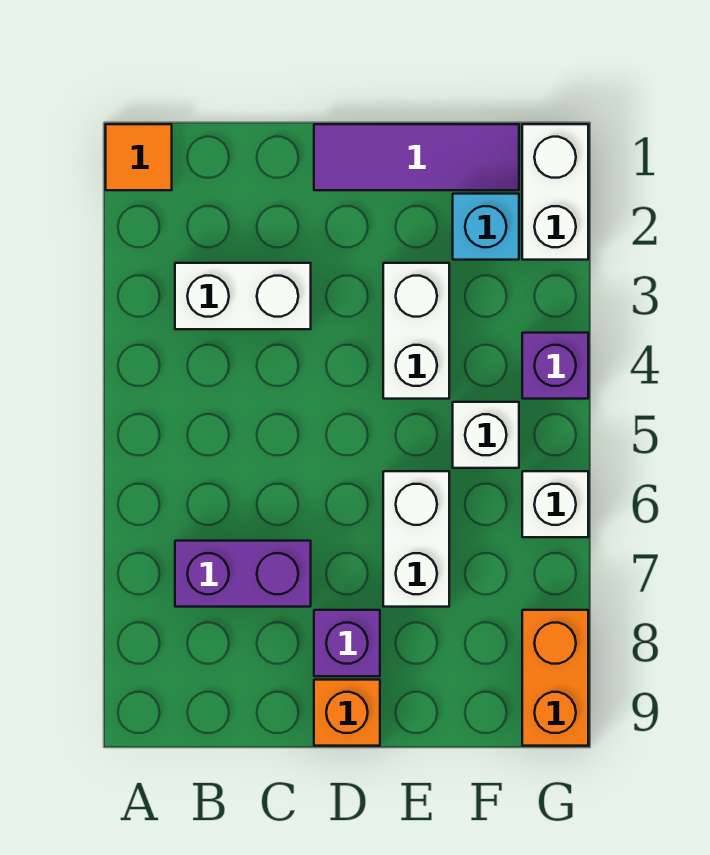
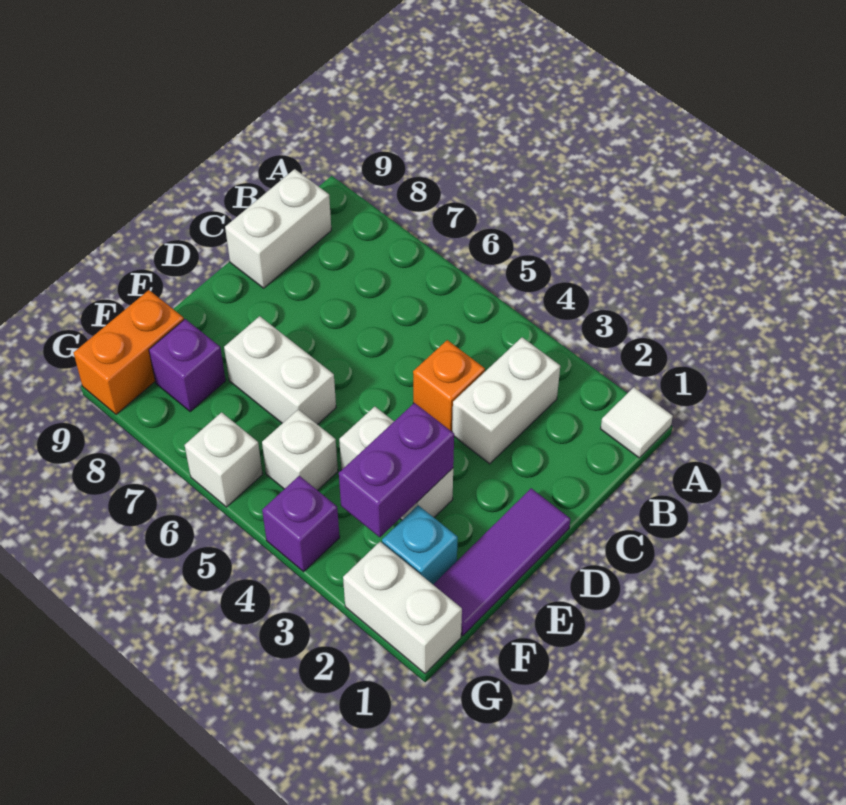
orange tile A1 level 1 -> white tile A1 level 1
purple brick B7:C7 level 1 -> purple brick E3:F3 level 2
none -> white brick B9:C9 level 1
purple brick D8 level 1 -> purple brick F8 level 1
orange brick D9 level 1 -> orange brick C4 level 1
orange brick G8:G9 level 1 -> orange brick F9:G9 level 1

